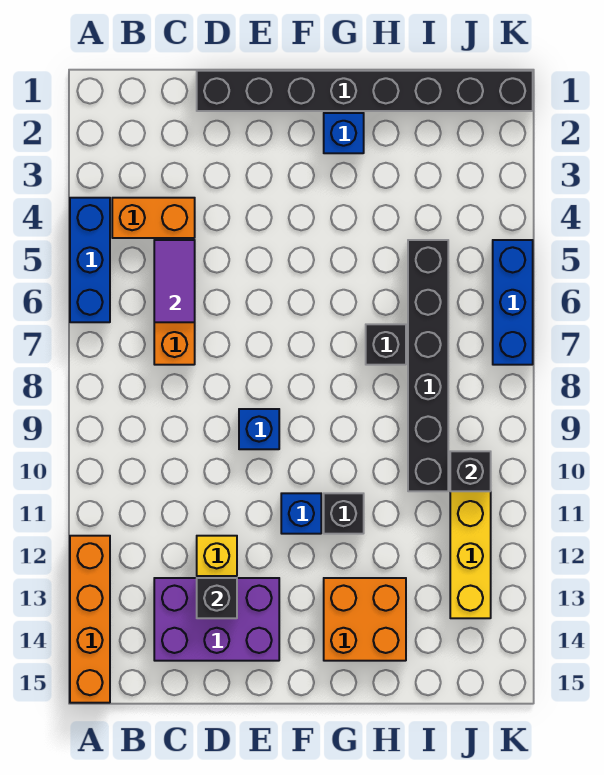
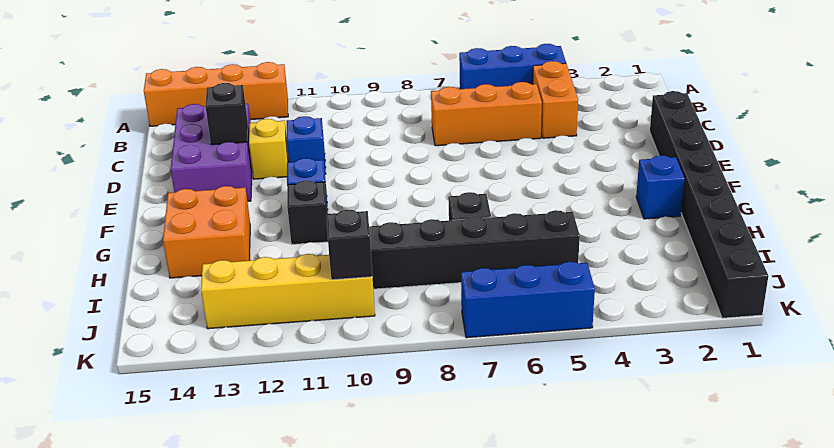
purple tile C5:C6 level 2 -> none
blue brick E9 level 1 -> blue brick D11 level 1

